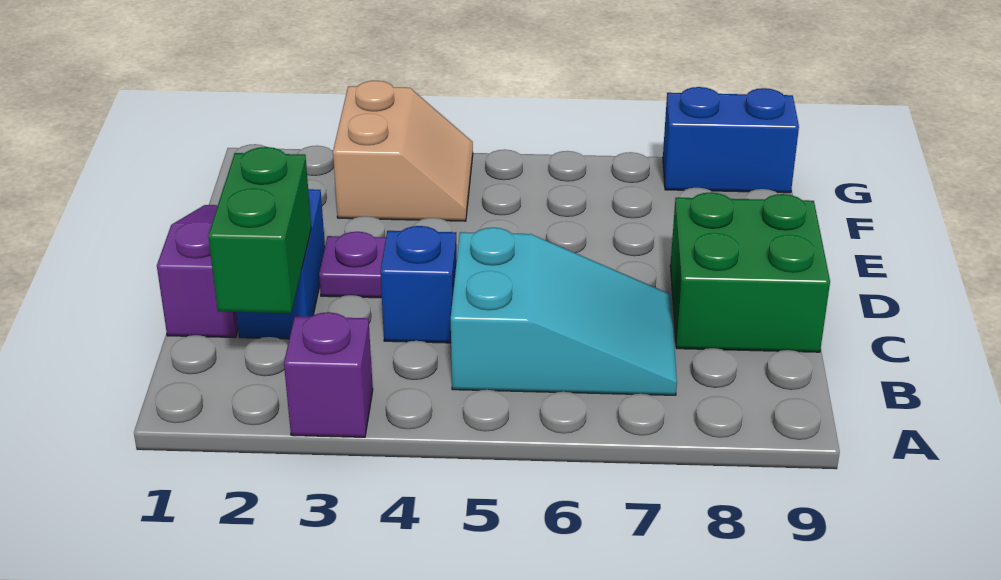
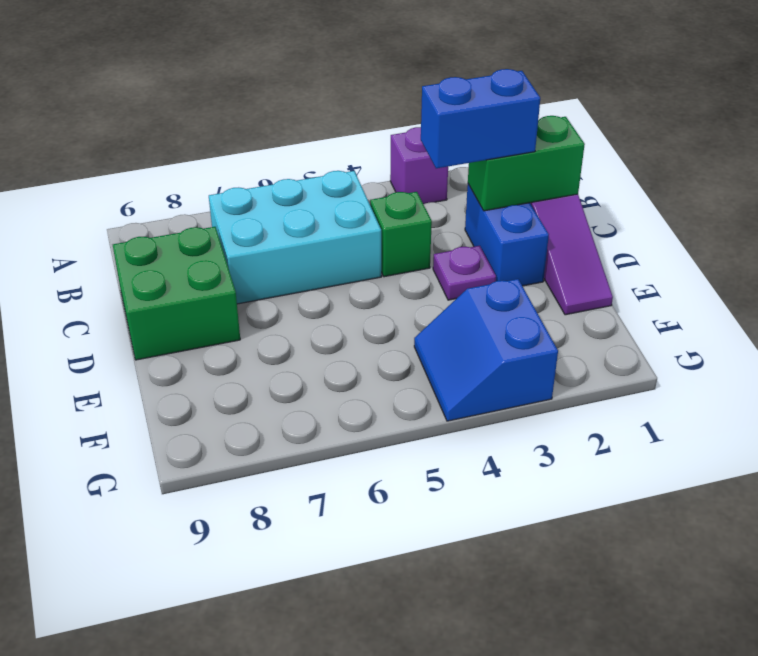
green brick B2:C2 level 2 -> green brick C1:C2 level 2
cyan slope B5:C7 level 1 top 5 -> cyan brick B5:C7 level 1
blue brick C4 level 1 -> green brick C4 level 1
tan slope F3:G4 level 1 top 3 -> blue slope F3:G4 level 1 top 3
blue brick G8:G9 level 1 -> blue brick C2:C3 level 3

